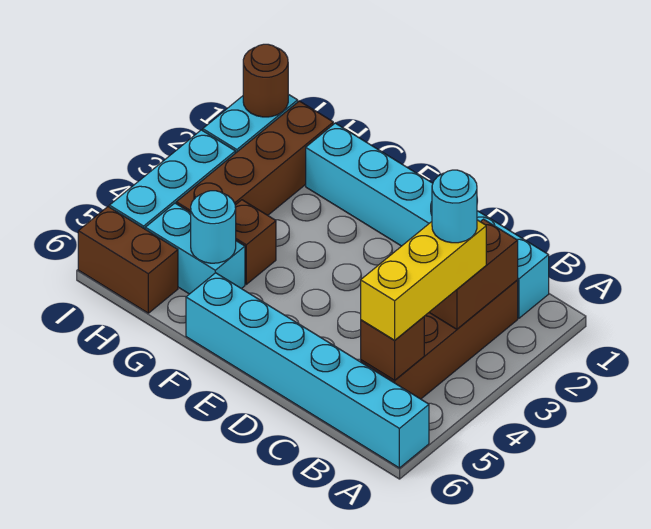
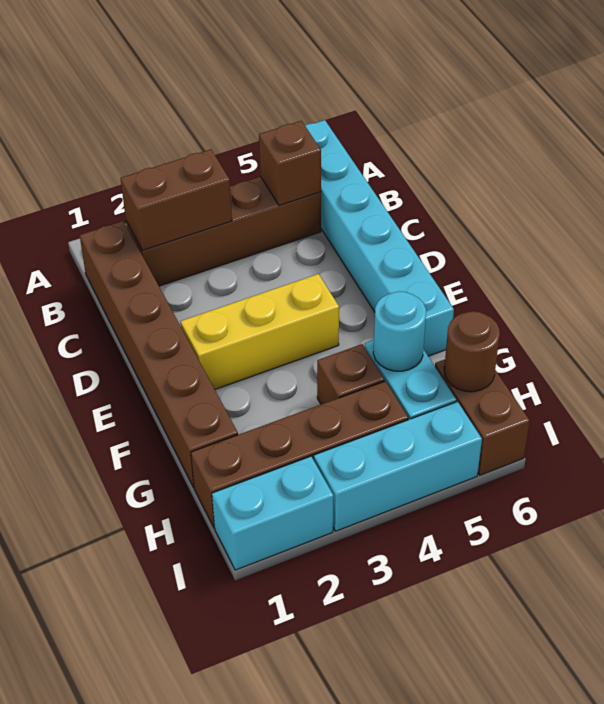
cyan brick B1:G1 level 1 -> brown brick B1:G1 level 1
yellow brick B3:B5 level 3 -> yellow brick E2:E4 level 1
cyan round brick B3 level 4 -> none
brown round brick I1 level 2 -> brown round brick H6 level 2

